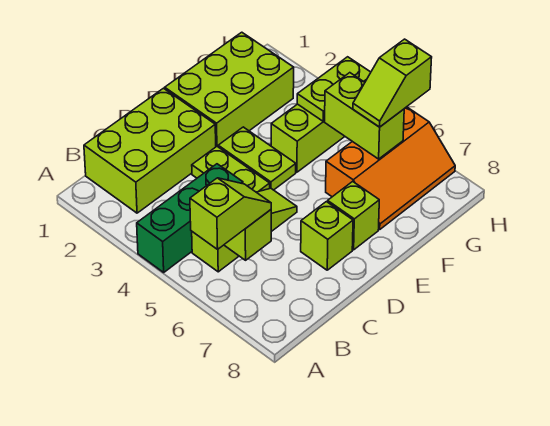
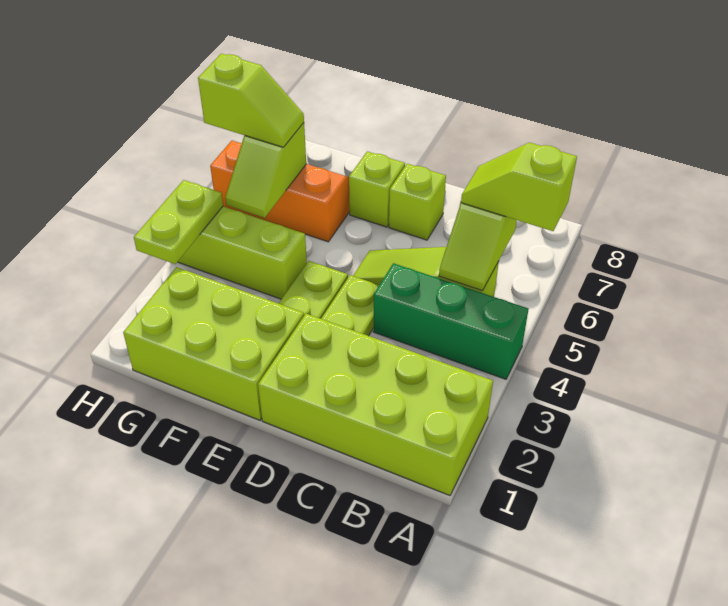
lime brick B1:D2 level 1 -> lime brick A1:D2 level 1
lime plate G4:H4 level 2 -> lime plate H3:H4 level 2
lime brick G5:G6 level 2 -> lime slope G5:G6 level 2 top 6

